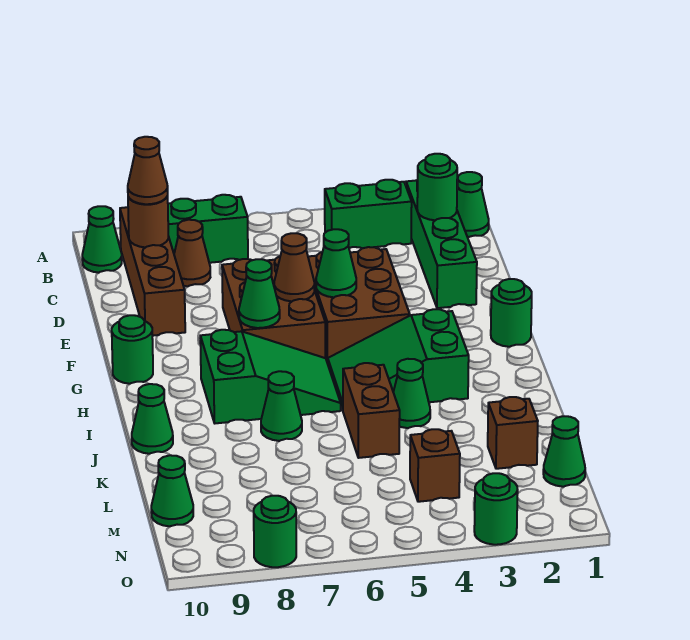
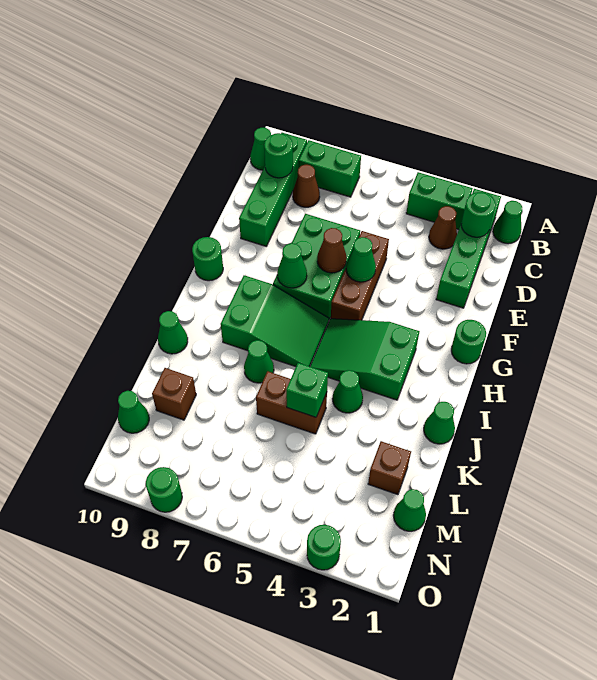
brown brick B9:E9 level 1 -> green brick B9:E9 level 1
brown round brick C9 level 2 -> green round brick C9 level 2
brown cone C9 level 3 -> brown cone C3 level 1
brown brick E4:G5 level 1 -> brown brick E5:G5 level 1
brown brick E6:G7 level 1 -> green brick E6:G7 level 1
none -> green cone J1 level 1
brown brick J5:K5 level 1 -> brown brick K5:K6 level 1
none -> green brick K5 level 2
brown brick M4 level 1 -> brown brick L9 level 1

